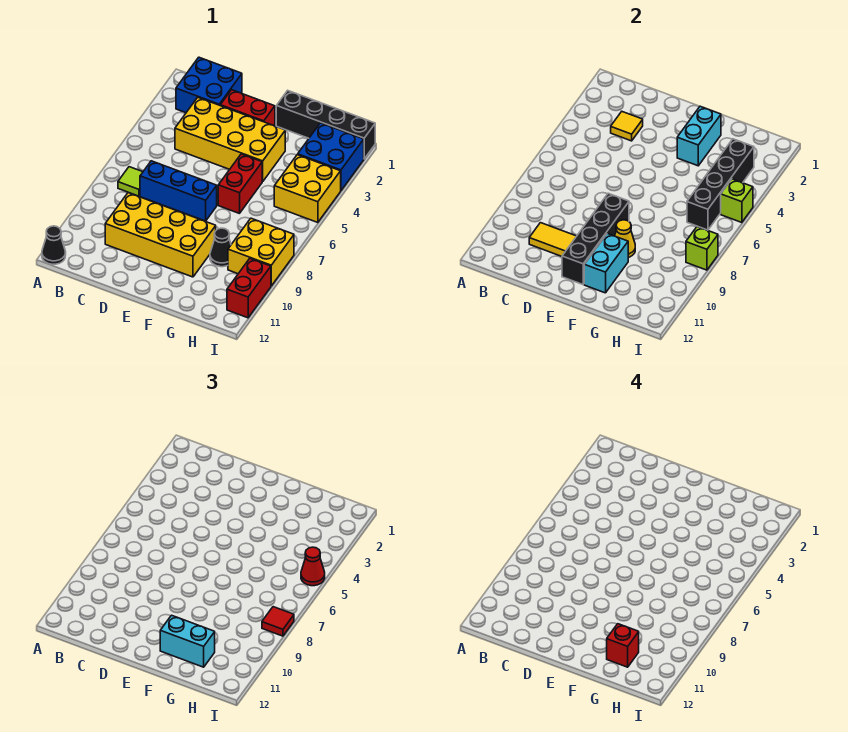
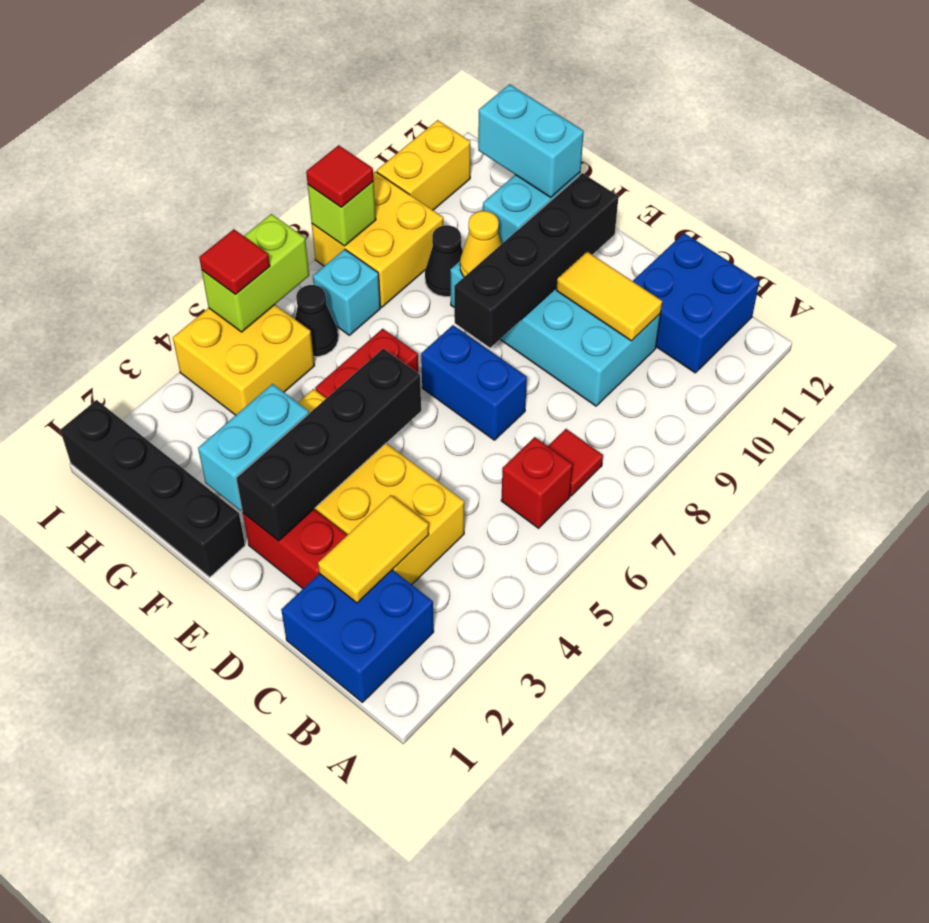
black cone A12 level 1 -> black cone H6 level 1
lime tile B7 level 1 -> red tile B7 level 1
yellow tile C3 level 2 -> yellow tile C2:C3 level 2
blue brick C7:E7 level 1 -> blue brick D7:E7 level 1
yellow brick C9:F10 level 1 -> cyan brick C9:F10 level 1
red brick G11 level 4 -> red brick B6 level 1
blue brick H2:I3 level 1 -> blue brick B11:C12 level 1
black brick H3:H6 level 2 -> black brick E2:E5 level 2
none -> cyan brick H7 level 1
lime brick I5 level 2 -> lime brick I5:I6 level 2
red cone I5 level 3 -> red tile I5 level 3
red brick I10:I11 level 1 -> yellow brick I10:I11 level 1

